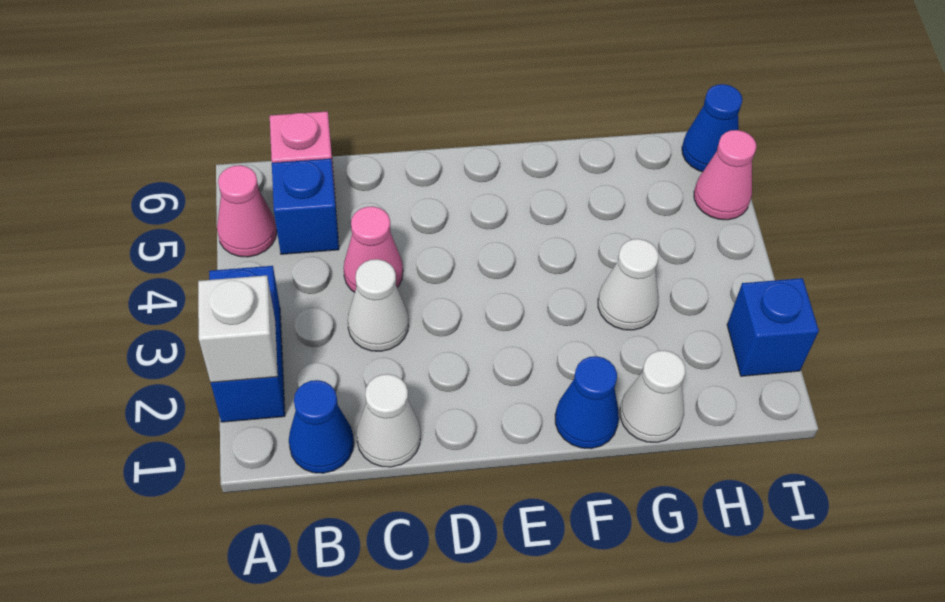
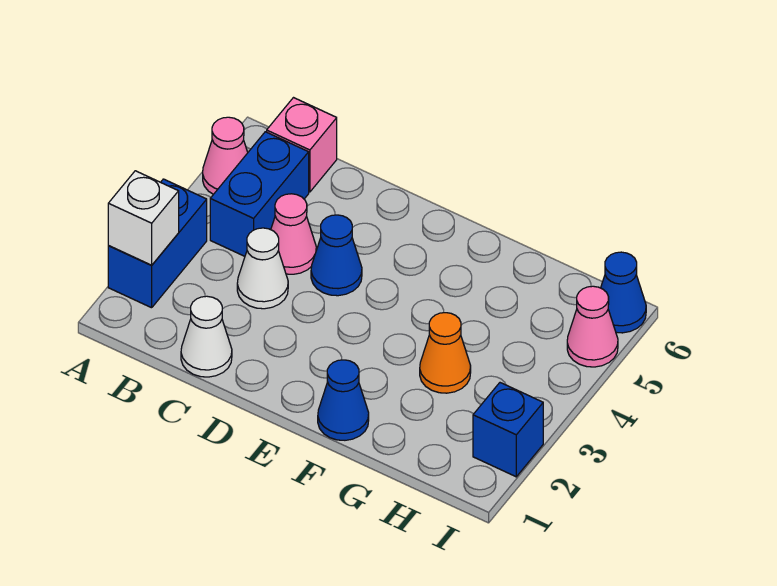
blue cone B1 level 1 -> blue cone D4 level 1
blue brick B5 level 1 -> blue brick B4:B5 level 1
white cone G1 level 1 -> none
white cone G3 level 1 -> orange cone G3 level 1

